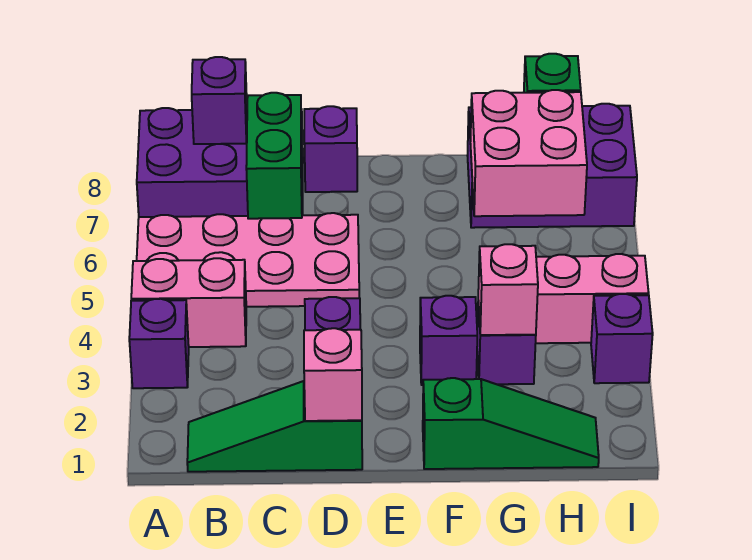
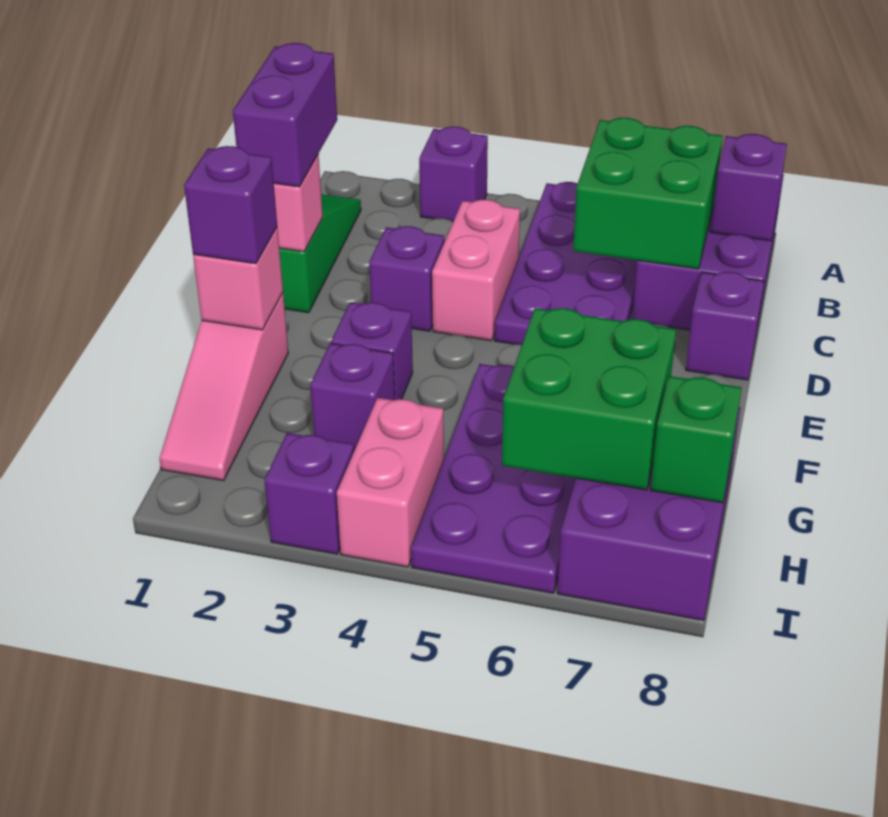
pink brick A4:B4 level 1 -> pink brick C4:D4 level 1
pink plate A5:D6 level 1 -> purple plate A5:D6 level 1
none -> purple brick C1:D1 level 3
green brick C6:C7 level 2 -> green brick B6:C7 level 2
green slope F1:H1 level 1 top F -> pink slope F1:H1 level 1 top F
none -> purple brick F1 level 3
none -> purple plate F5:I6 level 1
pink brick G3 level 2 -> pink brick F1 level 2
pink brick G6:H7 level 2 -> green brick G6:H7 level 2

